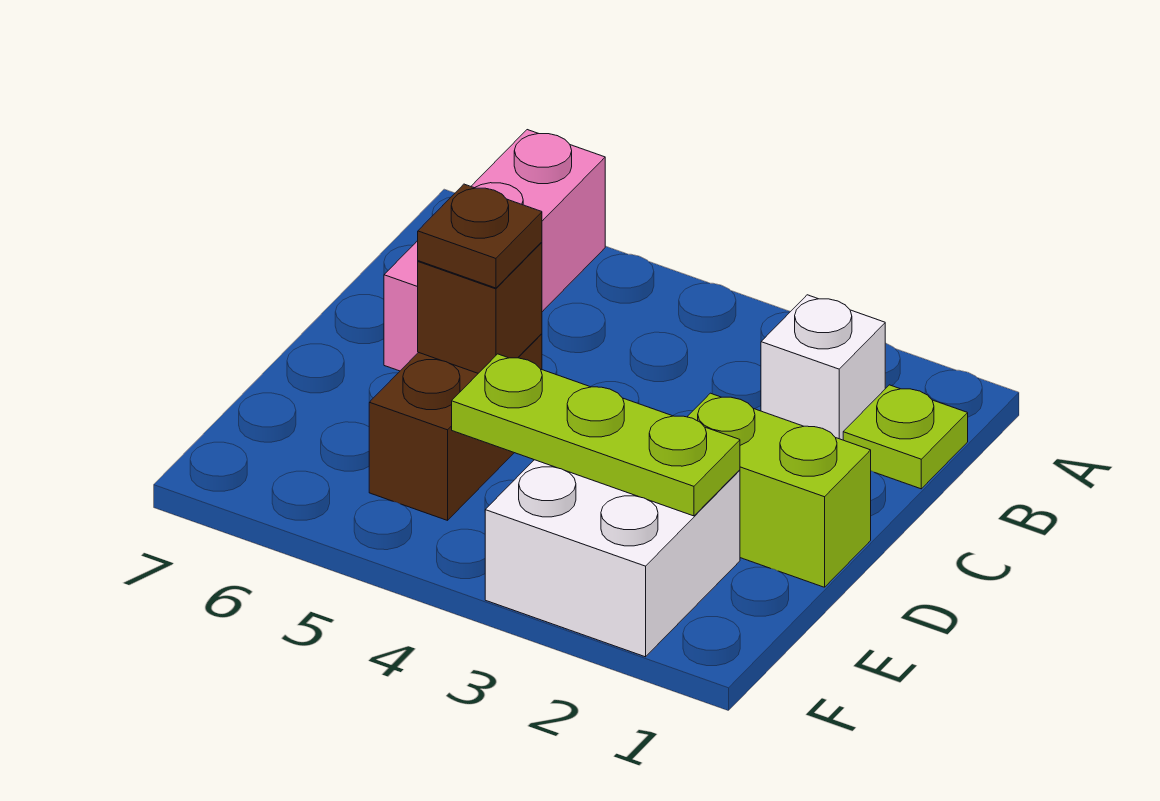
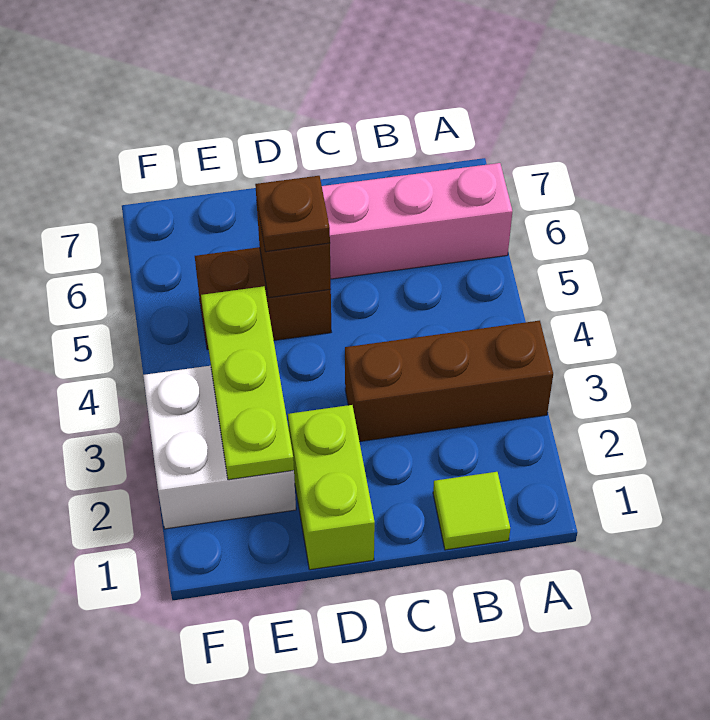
none -> brown brick A3:C3 level 1
lime plate B1 level 1 -> lime tile B1 level 1
white brick B2 level 1 -> none

